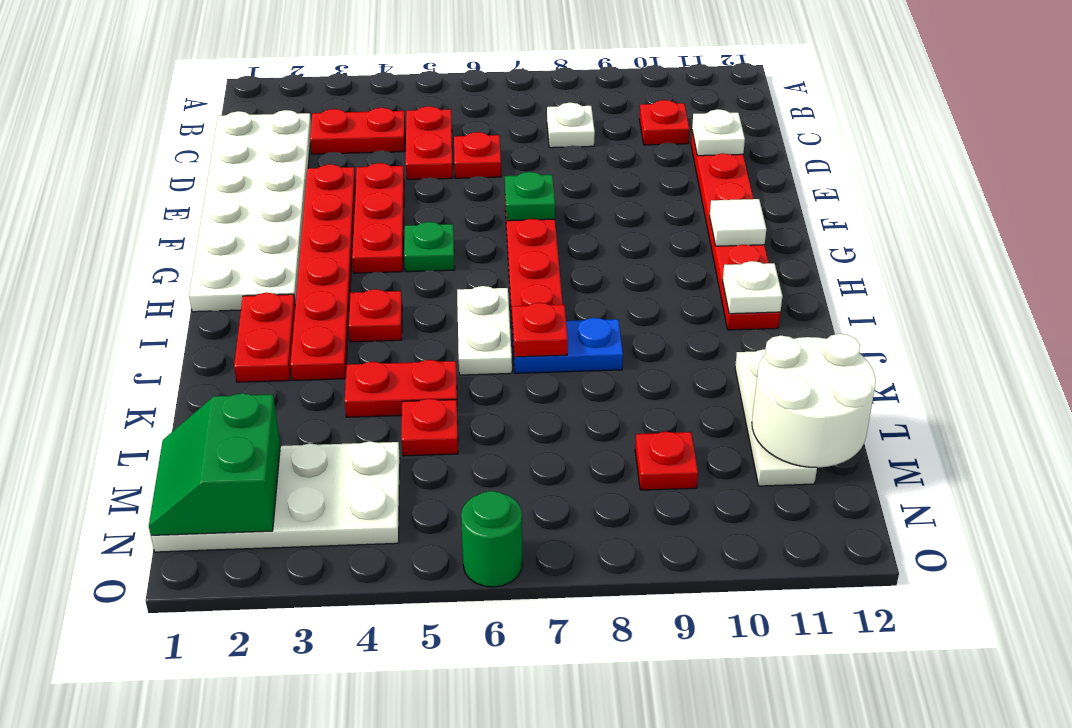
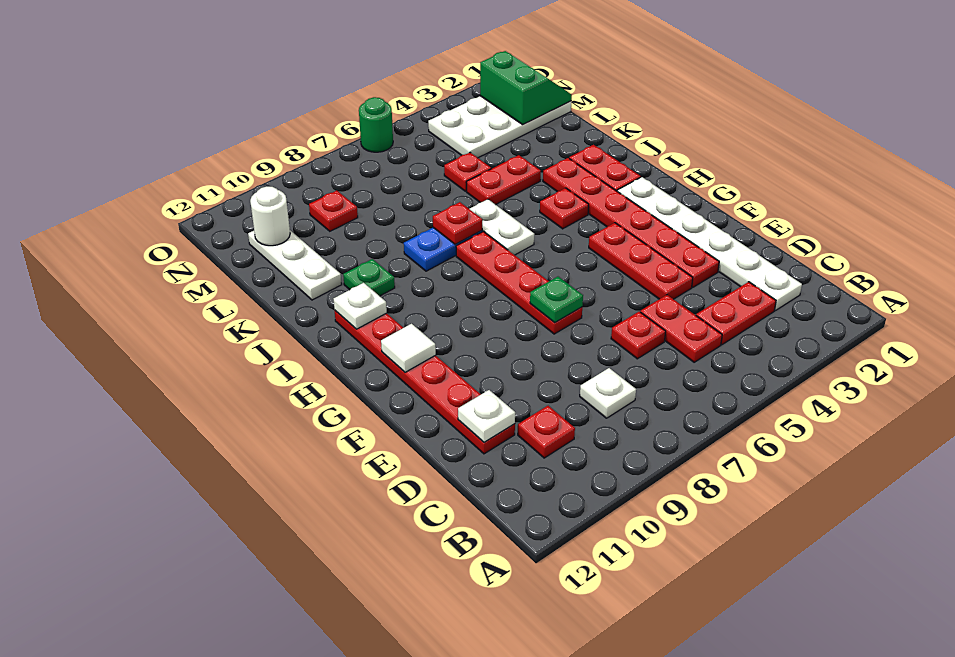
white plate C1:H2 level 1 -> white plate C2:H2 level 1
green plate G5 level 1 -> green plate J10 level 1
white round brick L11:M12 level 2 -> white round brick M11 level 2

